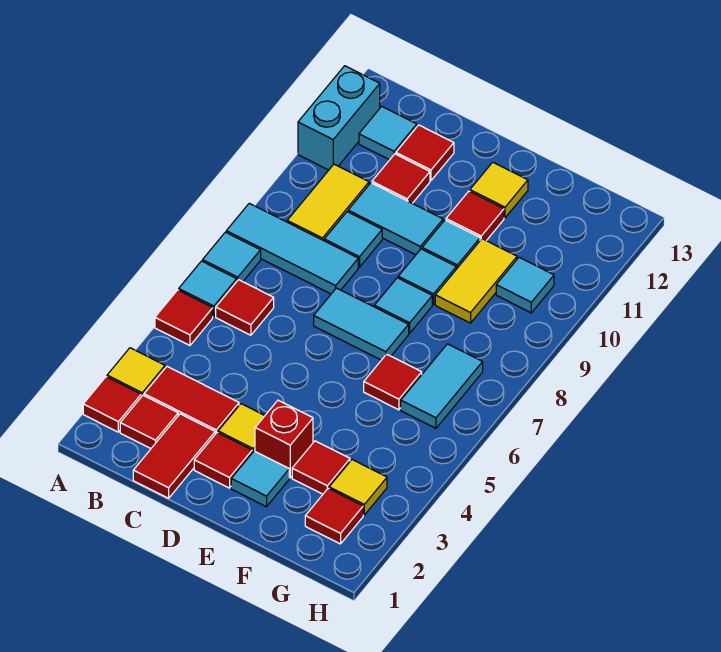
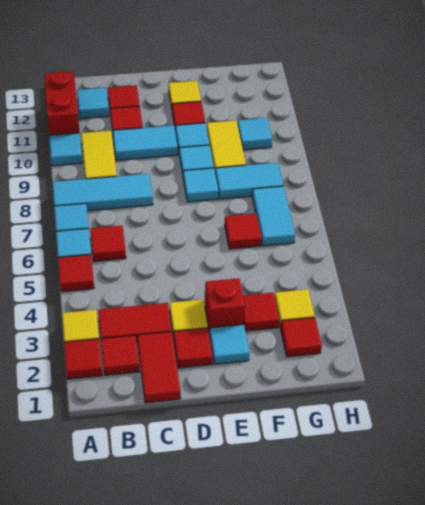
cyan brick A11:A12 level 1 -> red brick A11:A12 level 1
cyan tile C9 level 1 -> cyan tile A10 level 1
cyan tile D7:E7 level 1 -> cyan tile F8:G8 level 1

